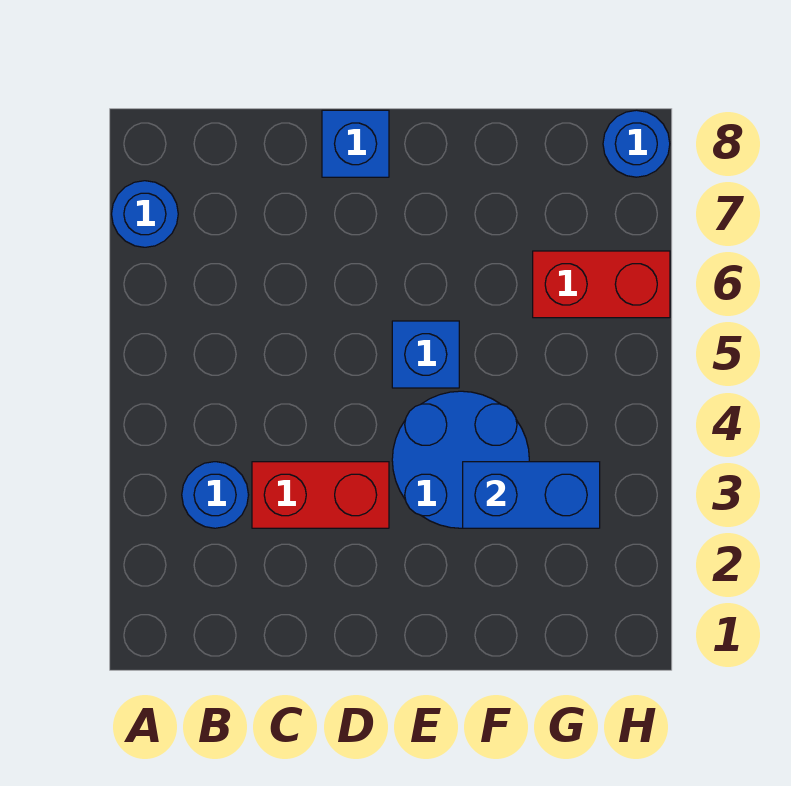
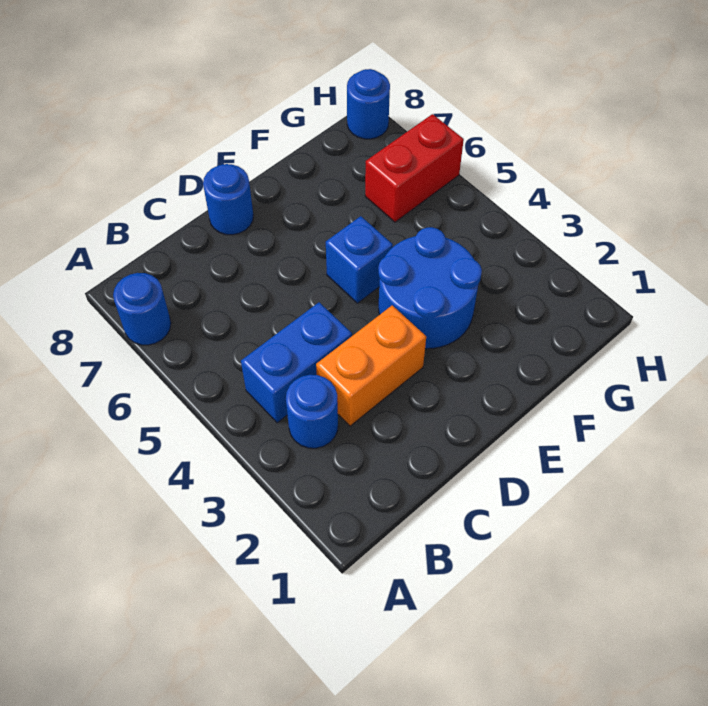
red brick C3:D3 level 1 -> orange brick C3:D3 level 1
blue brick D8 level 1 -> blue round brick D8 level 1
blue brick F3:G3 level 2 -> blue brick B4:C4 level 1

